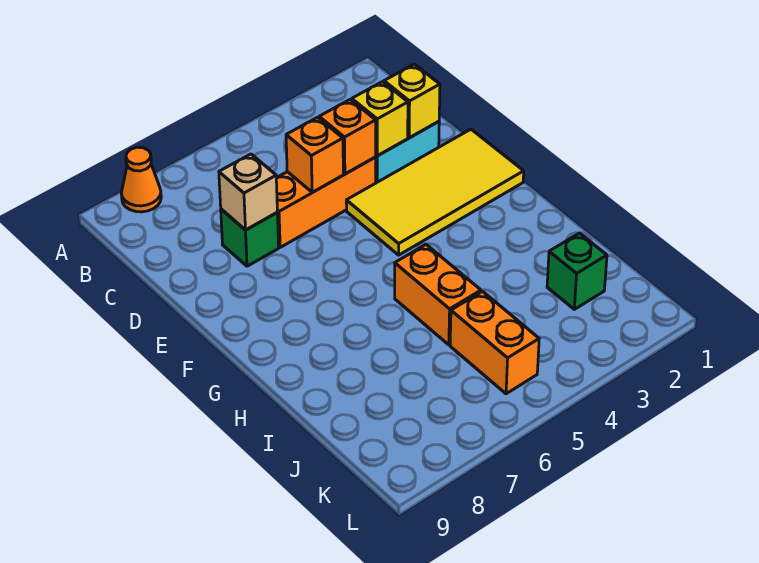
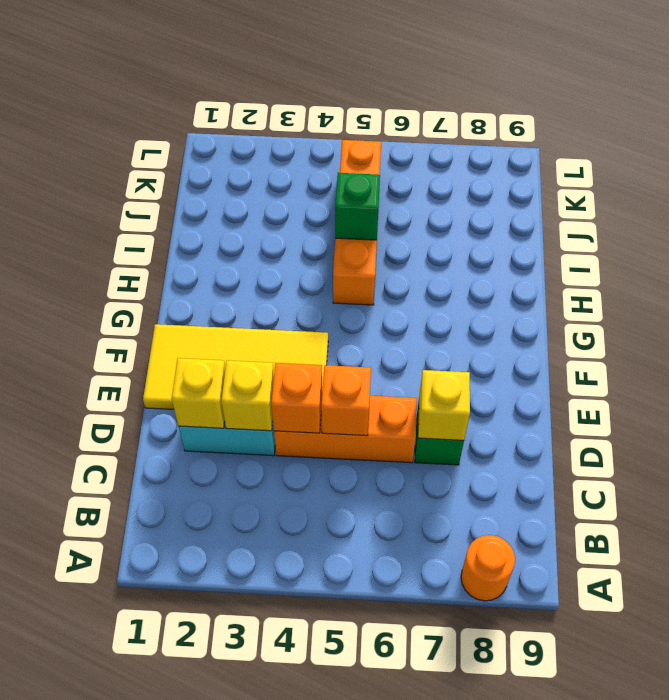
orange cone A8 level 1 -> orange round brick A8 level 1
tan brick D7 level 2 -> yellow brick D7 level 2
green brick J2 level 1 -> green brick I5 level 2

